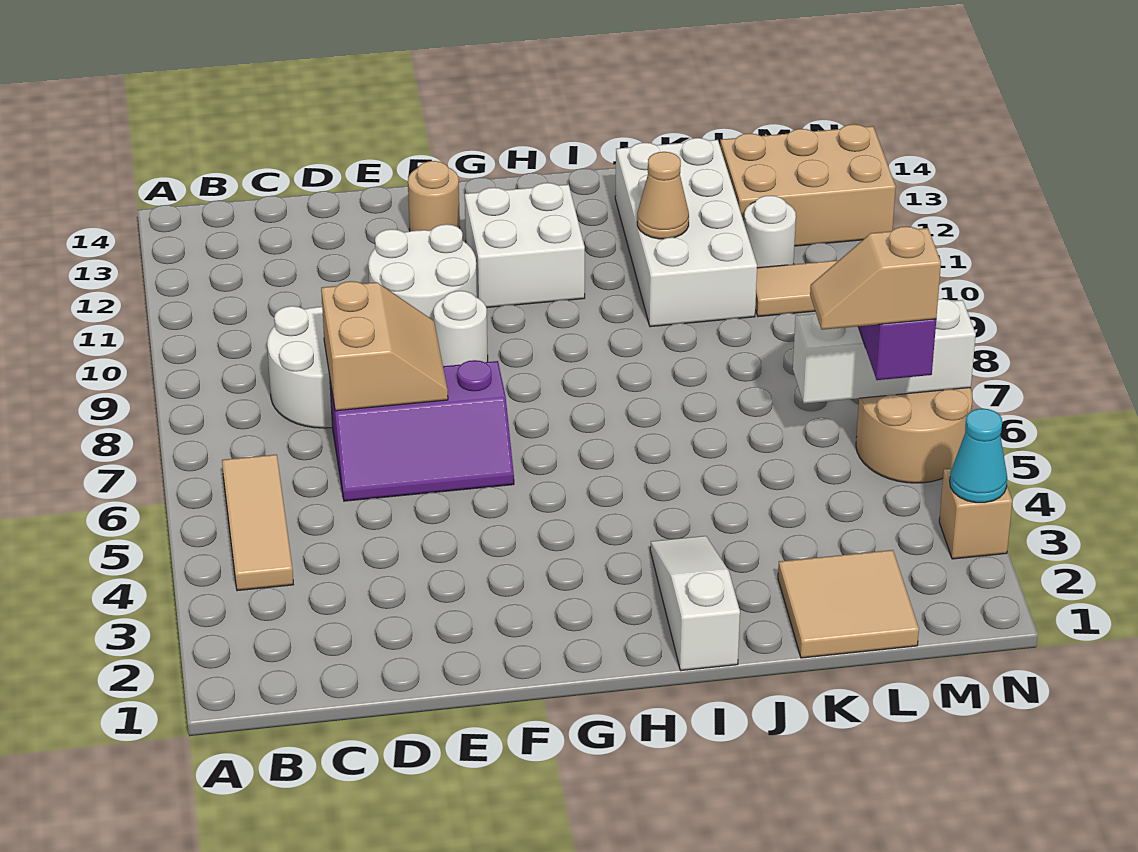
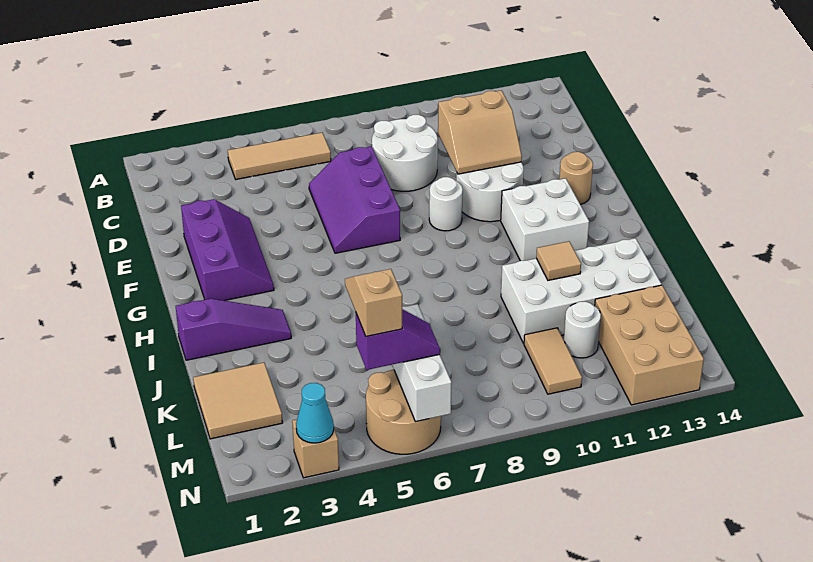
tan slope D7:E8 level 2 top D -> tan slope D10:E11 level 2 top D
none -> purple slope E2:G3 level 1 top 2
white slope I1:I3 level 1 top 1 -> purple slope I1:I3 level 1 top 1
tan cone J11 level 2 -> tan tile J11 level 2

